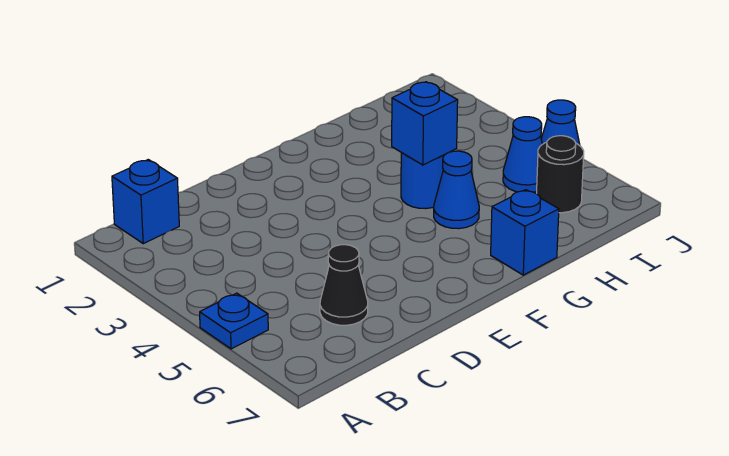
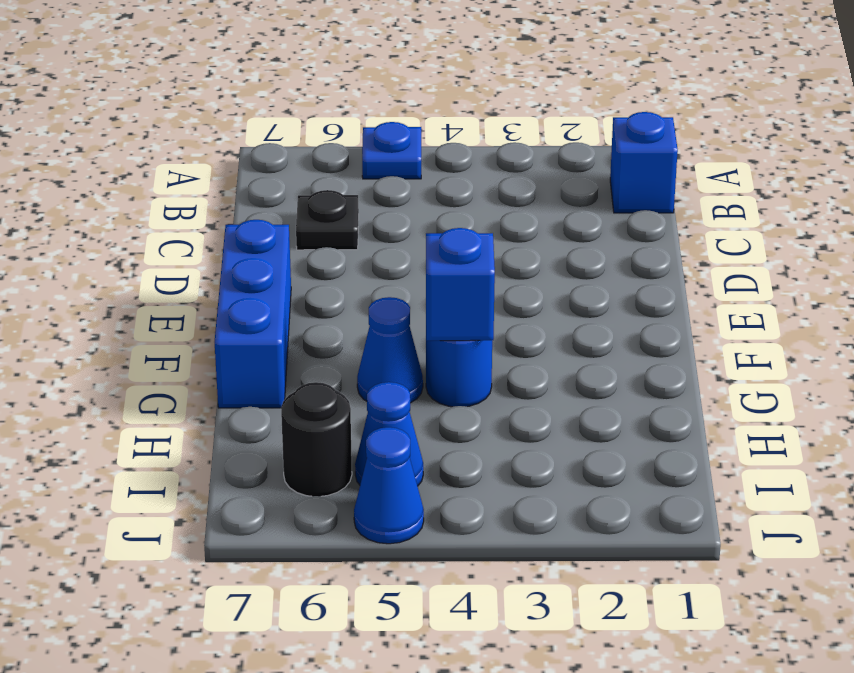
black cone C6 level 1 -> black plate C6 level 1
blue brick G7 level 1 -> blue brick E7:G7 level 1

